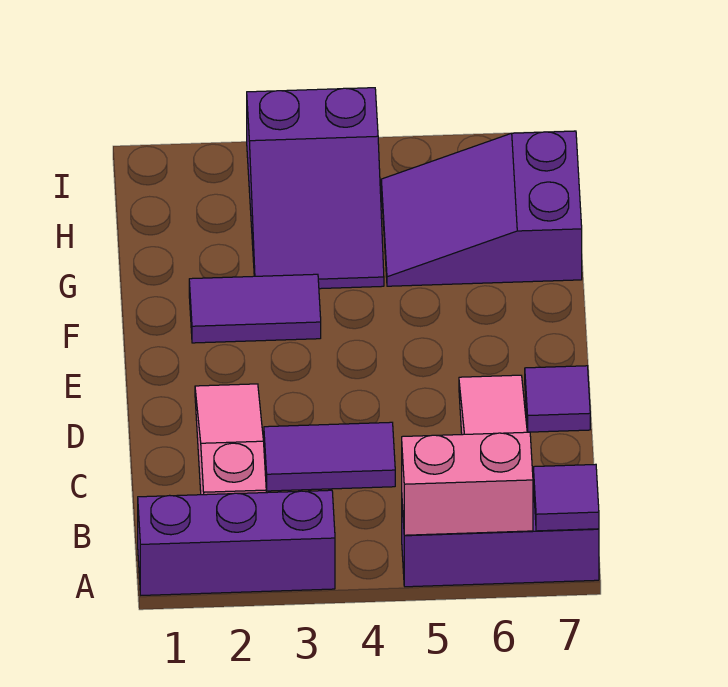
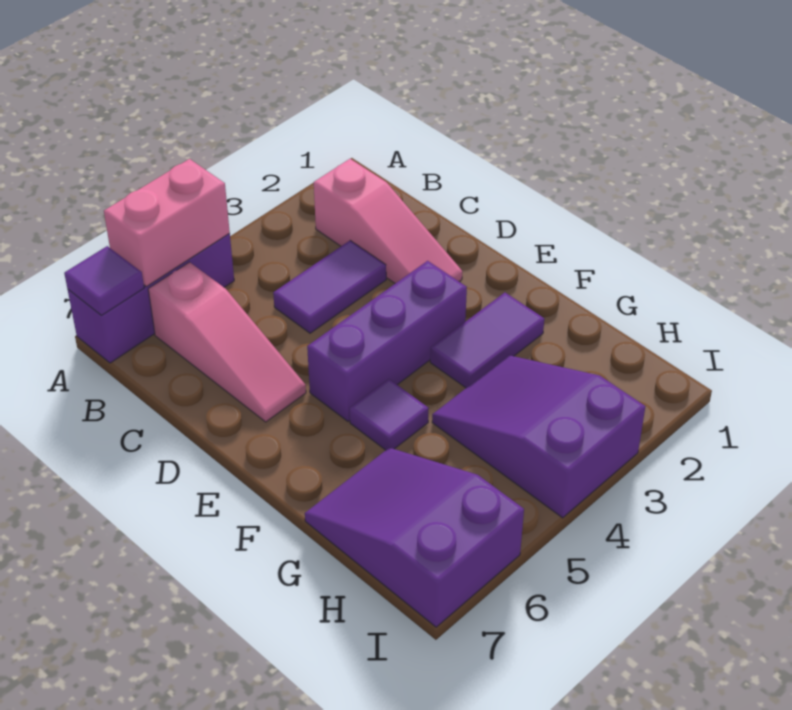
purple brick A1:A3 level 1 -> purple brick E3:E5 level 1
purple tile D7 level 1 -> purple tile F5 level 1
purple slope G5:H7 level 1 top 7 -> purple slope G6:I7 level 1 top I

